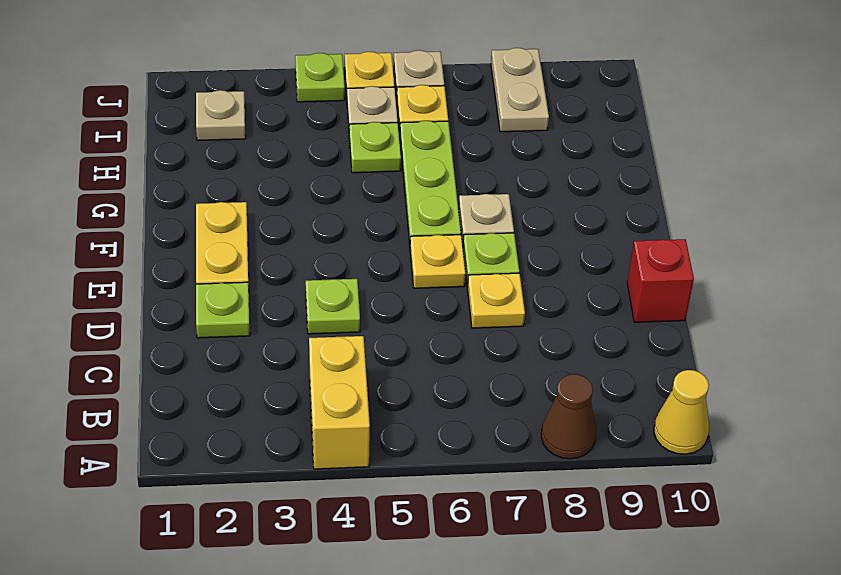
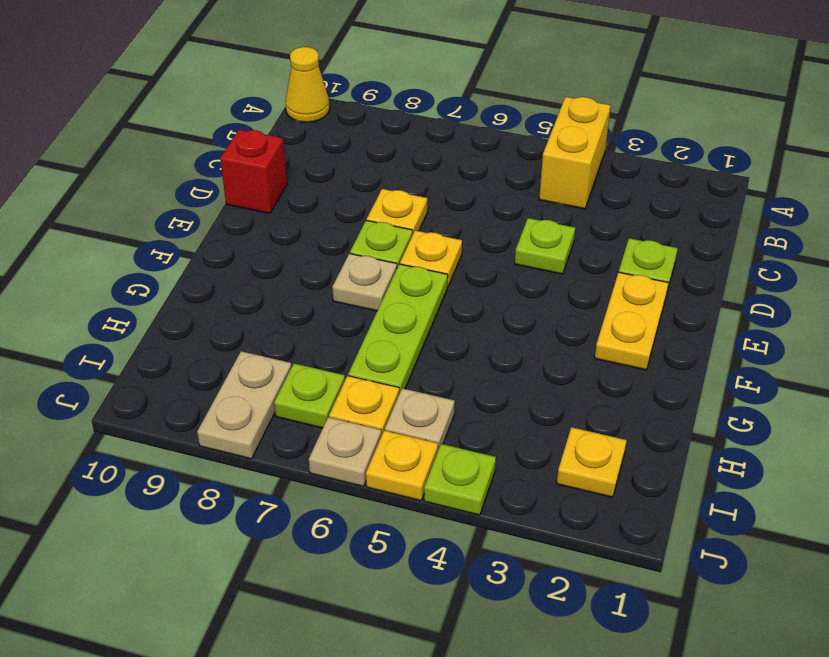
brown cone A8 level 1 -> none
lime plate H5 level 1 -> lime plate I7 level 1
tan plate I2 level 1 -> yellow plate I2 level 1

